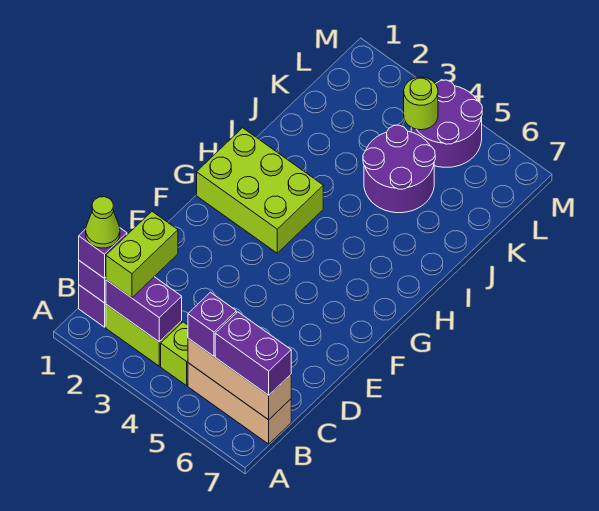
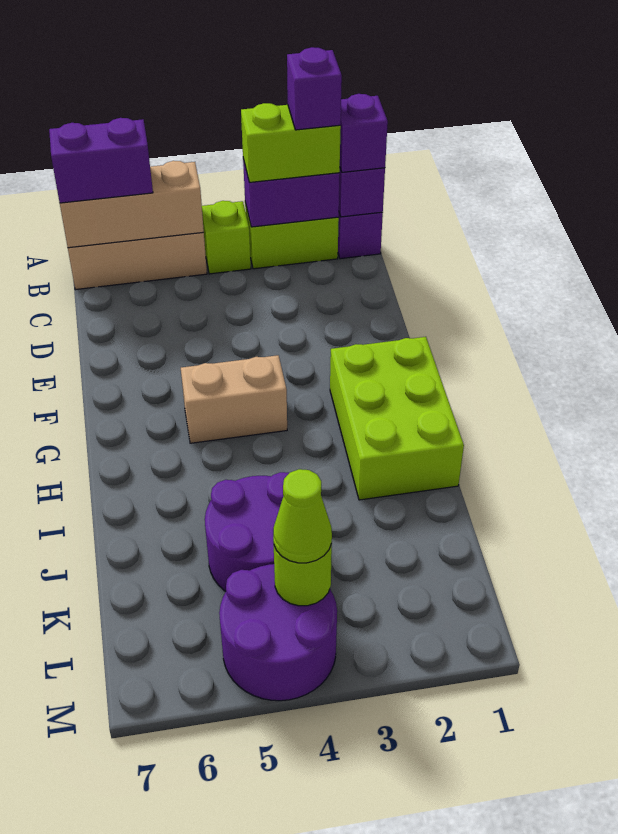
lime cone B1 level 4 -> lime cone L4 level 3
lime brick B2:C2 level 3 -> lime brick B2:B3 level 3
purple brick B5 level 3 -> purple brick B2 level 4
lime brick G1:H3 level 1 -> lime brick G1:I2 level 1
none -> tan brick G4:G5 level 1

